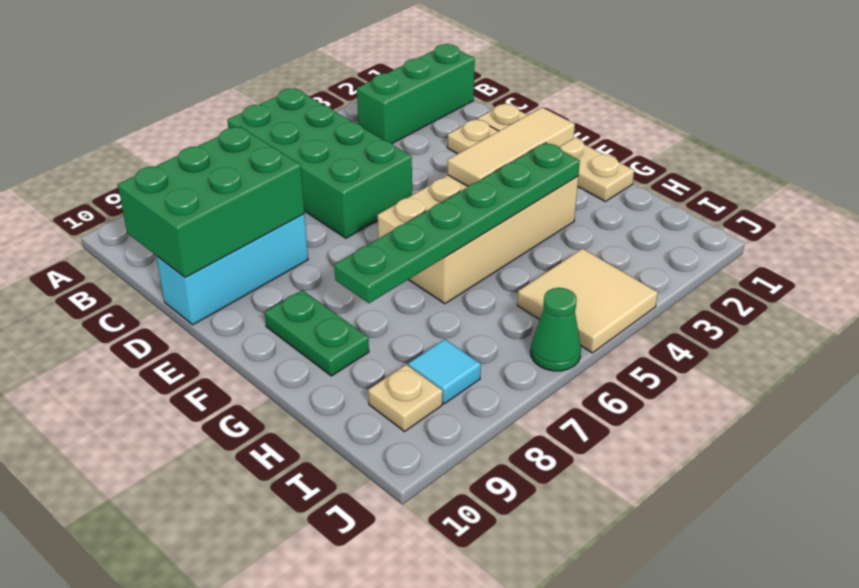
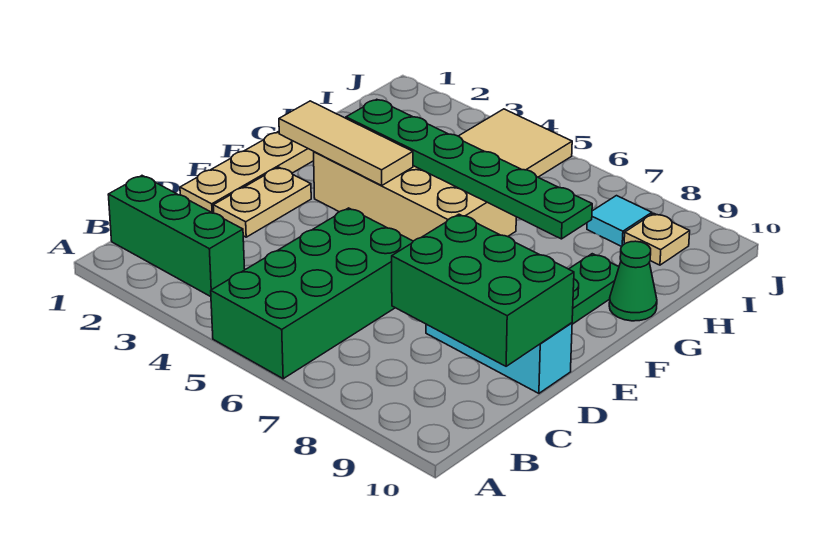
green cone J6 level 1 -> green cone G10 level 1

